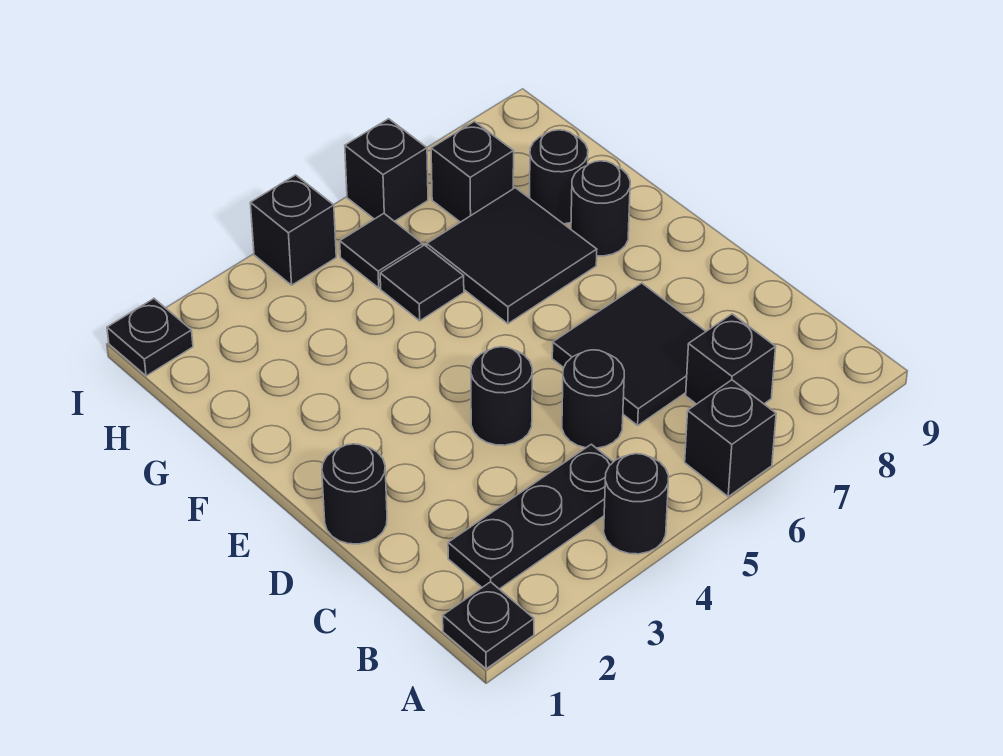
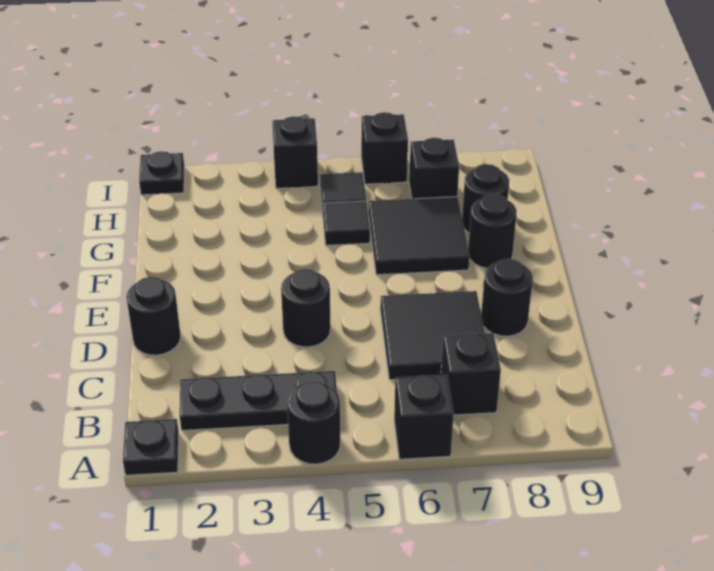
black round brick C5 level 1 -> black round brick D8 level 1

